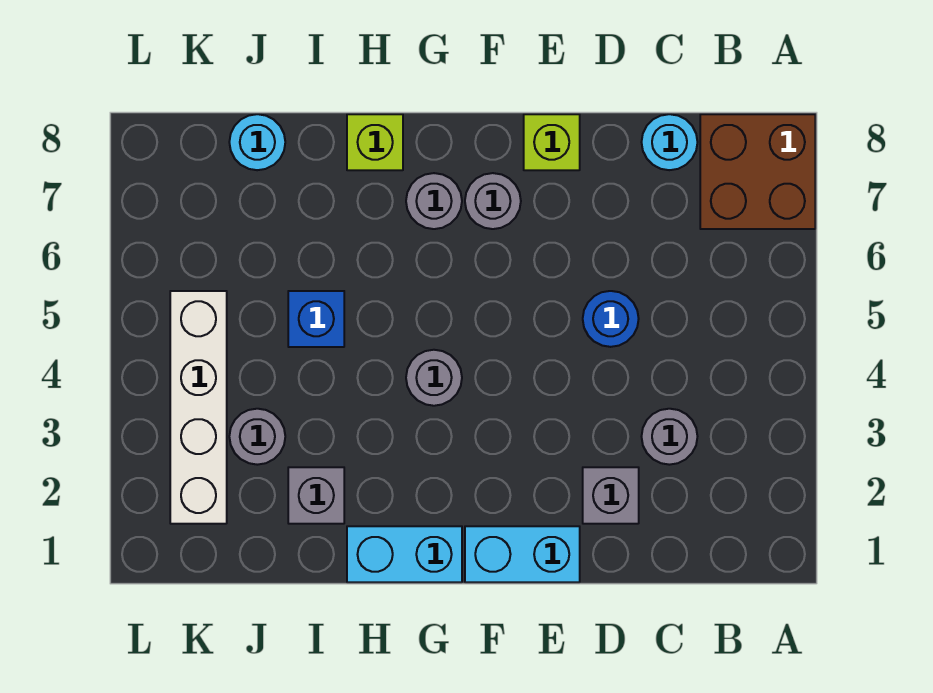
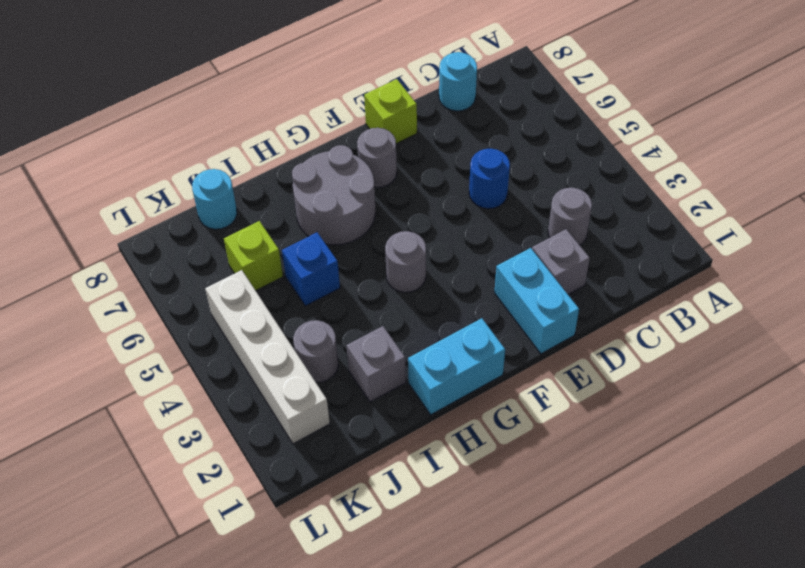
brown brick A7:B8 level 1 -> none
cyan brick E1:F1 level 1 -> cyan brick E1:E2 level 1
grey round brick G7 level 1 -> grey round brick G6:H7 level 1
lime brick H8 level 1 -> lime brick J6 level 1

